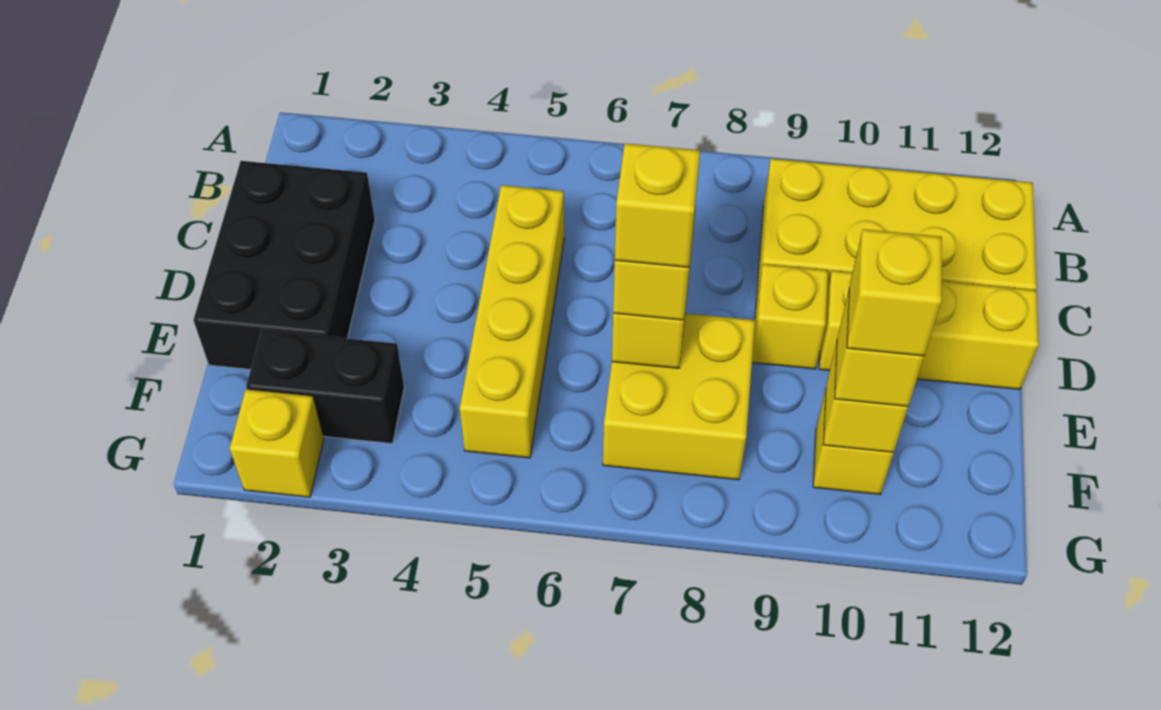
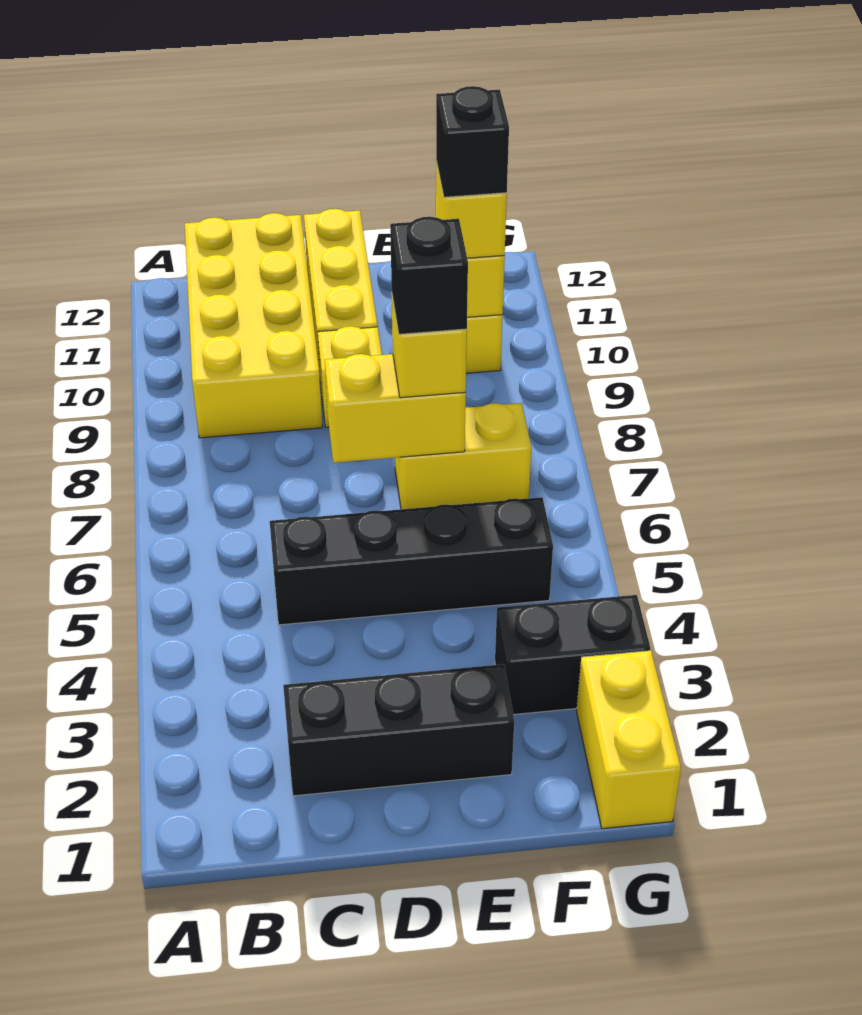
black brick C1:E2 level 1 -> black brick C2:E2 level 1
yellow brick C5:F5 level 1 -> black brick C5:F5 level 1
yellow brick E7:F8 level 1 -> yellow brick E7:F7 level 1
yellow brick E7 level 4 -> black brick E7 level 4
black brick F2:F3 level 1 -> black brick F3:G3 level 1
yellow brick F10 level 4 -> black brick F10 level 4
yellow brick G2 level 1 -> yellow brick G1:G2 level 1

